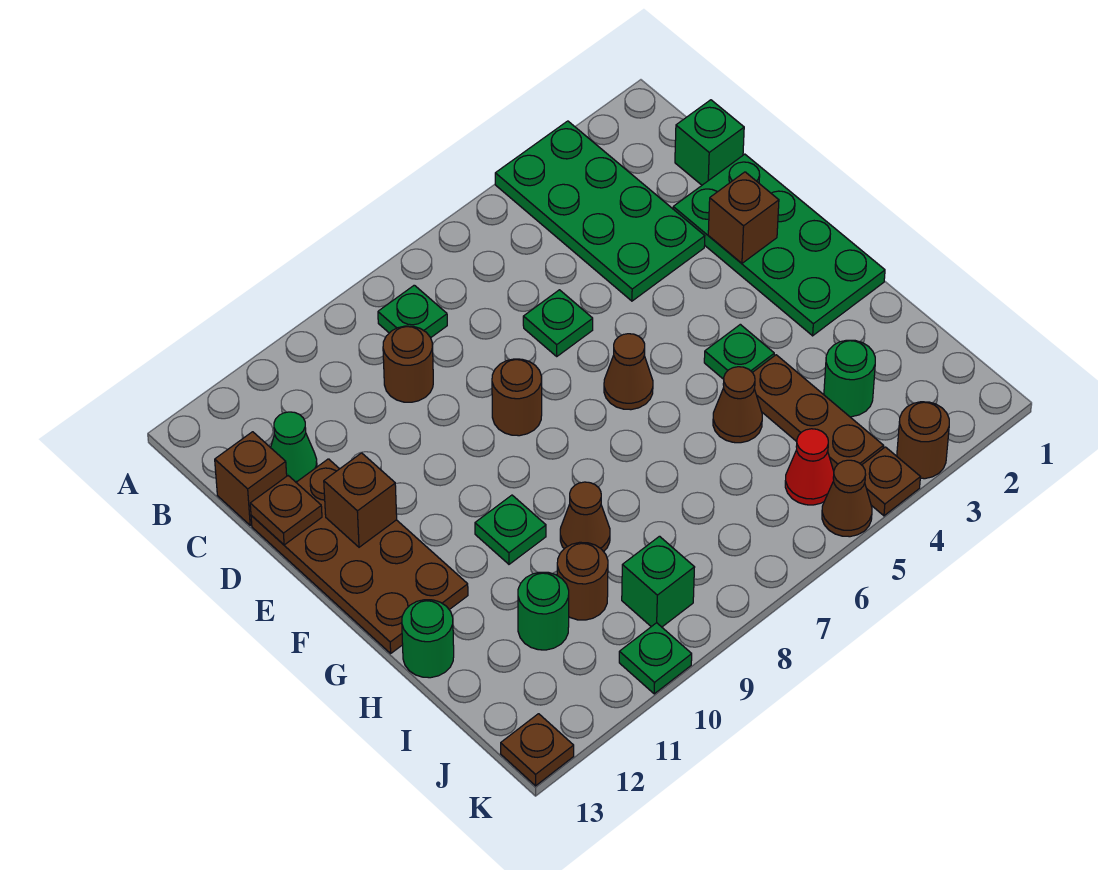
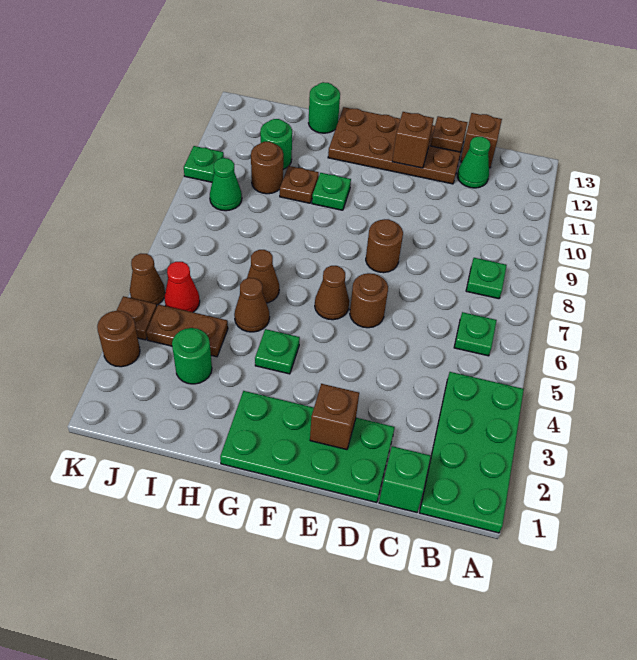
green plate A3:D4 level 1 -> green plate A1:B4 level 1
brown round brick C9 level 1 -> brown round brick E6 level 1
green plate D6 level 1 -> green plate B6 level 1
brown plate H4:J4 level 1 -> brown plate I4:J4 level 1
brown cone H9 level 1 -> brown cone H6 level 1
green brick J9 level 1 -> green cone J9 level 1
brown plate K13 level 1 -> brown plate H10 level 1

